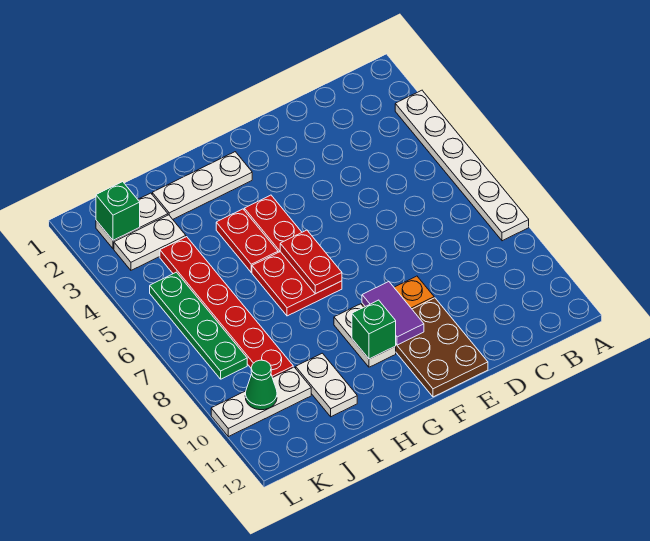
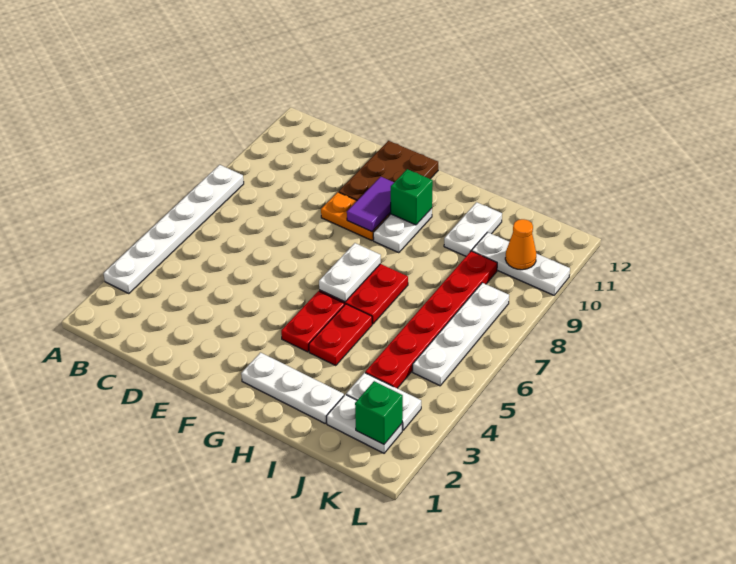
red plate G6:G7 level 2 -> white plate G6:G7 level 2
green plate K5:K8 level 1 -> white plate K5:K8 level 1
green cone K10 level 2 -> orange cone K10 level 2

